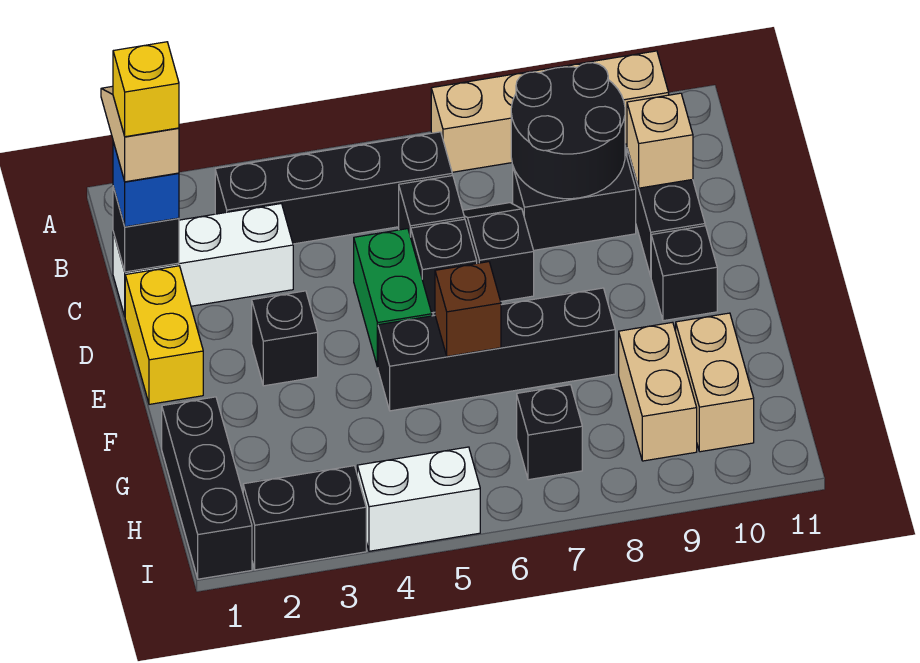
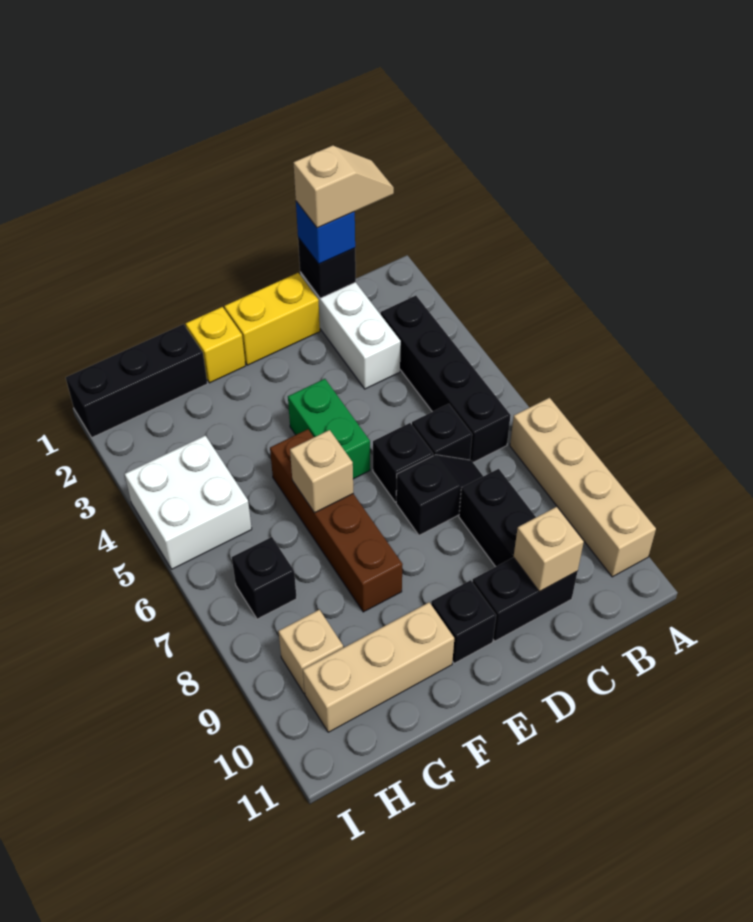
black round brick B8:C9 level 2 -> none
yellow brick C1 level 5 -> yellow brick F1 level 1
green brick D5:E5 level 1 -> green brick E4:E5 level 1
black brick E3 level 1 -> none
black brick F5:F8 level 1 -> brown brick F5:F8 level 1
brown brick F6 level 2 -> tan brick F6 level 2
tan brick G9:H9 level 1 -> tan brick H9 level 1
tan brick G10:H10 level 1 -> tan brick F10:H10 level 1
black brick I2:I3 level 1 -> none
white brick I4:I5 level 1 -> white brick H4:I5 level 1

